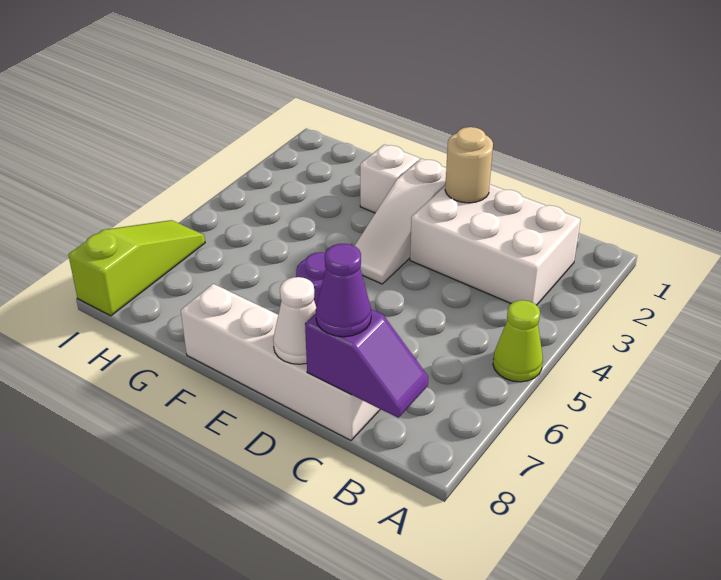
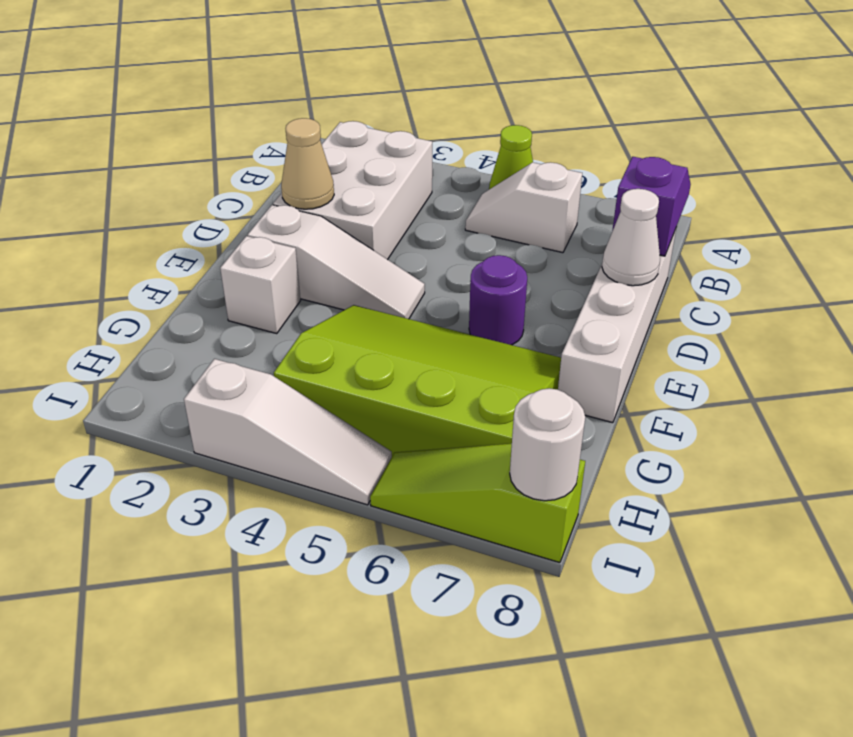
none -> white slope B5:B6 level 1 top 6
purple cone C8 level 3 -> none
tan round brick D2 level 2 -> tan cone D2 level 2
none -> lime slope F4:H7 level 1 top H
none -> white slope I3:I5 level 1 top 3
none -> white round brick I8 level 2

